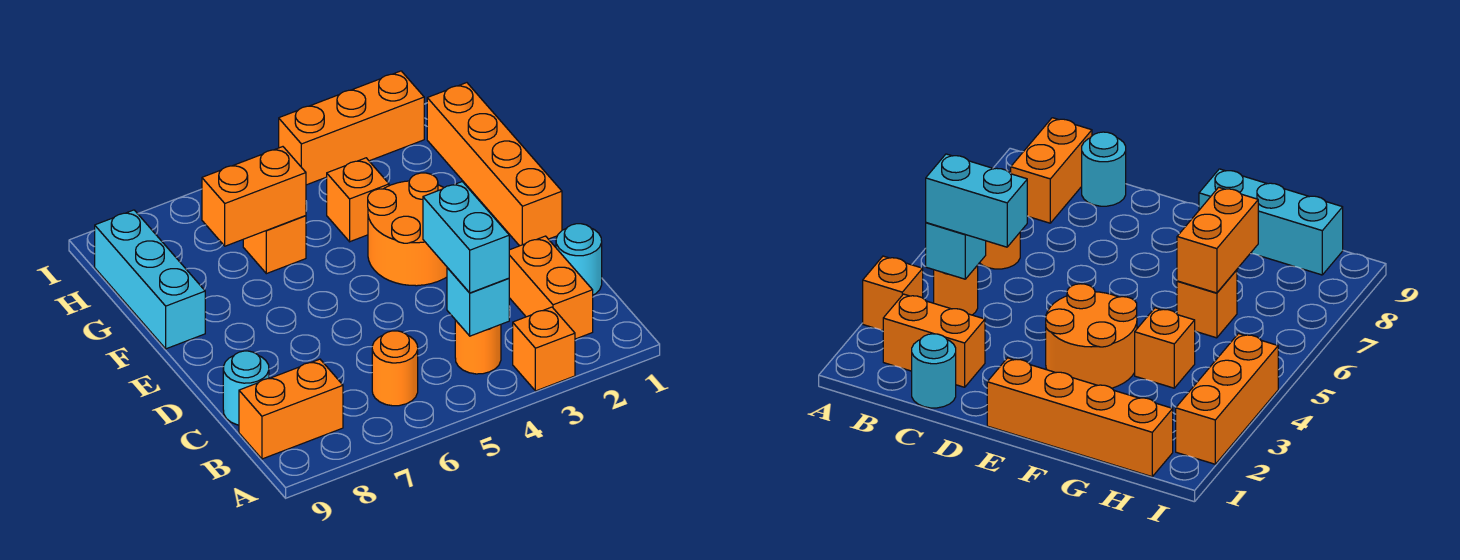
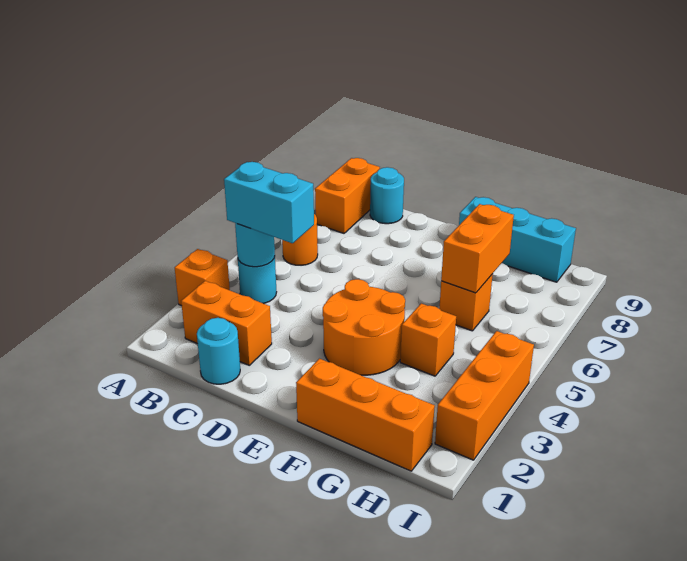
orange round brick B4 level 1 -> cyan round brick B4 level 1
cyan brick B4 level 2 -> cyan round brick B4 level 2
orange brick E1:H1 level 1 -> orange brick F1:H1 level 1

